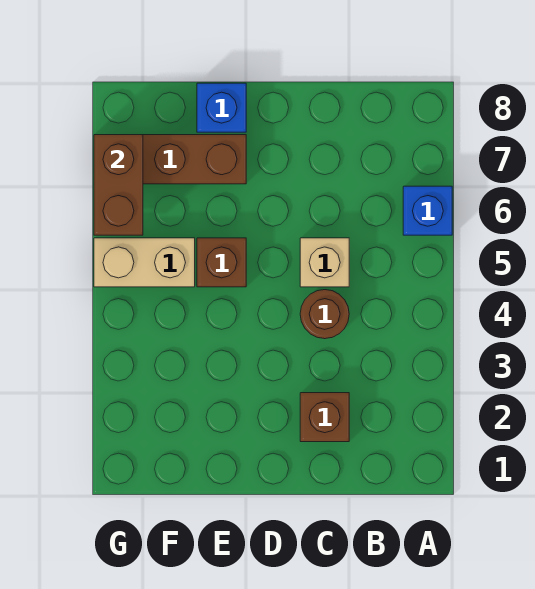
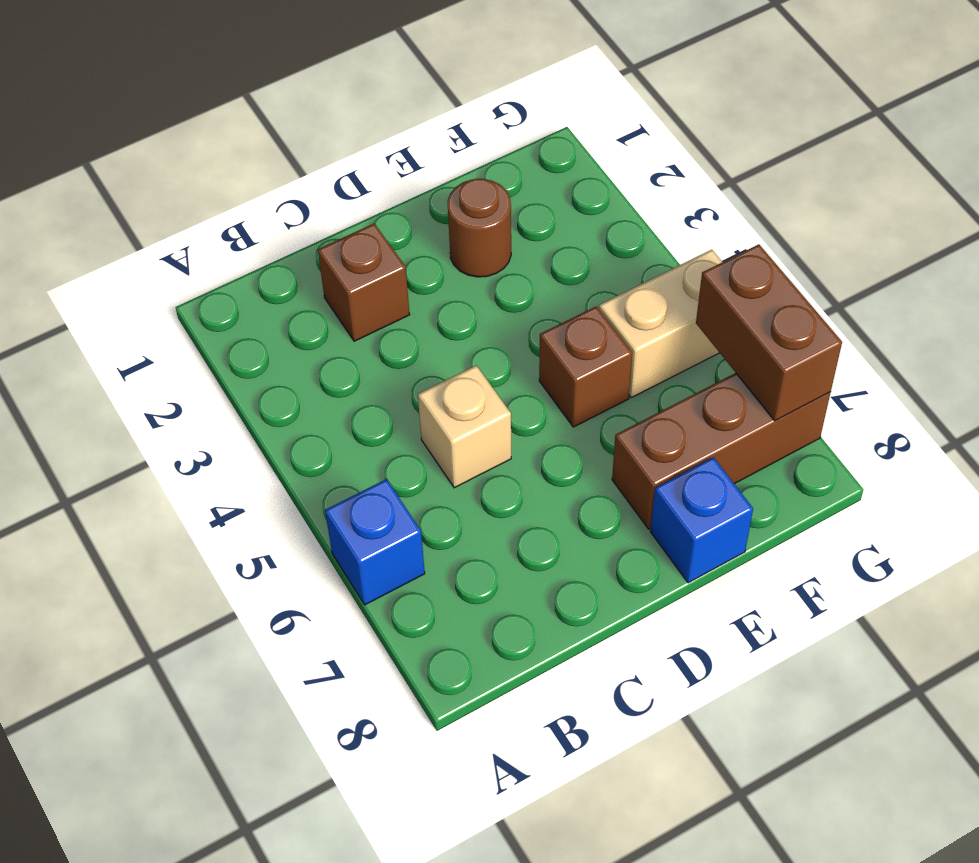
brown round brick C4 level 1 -> brown round brick E2 level 1

